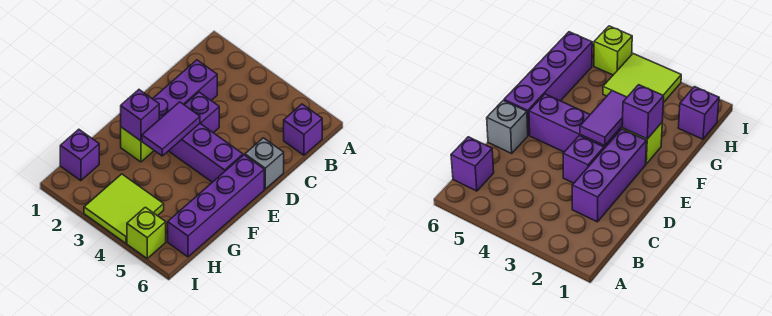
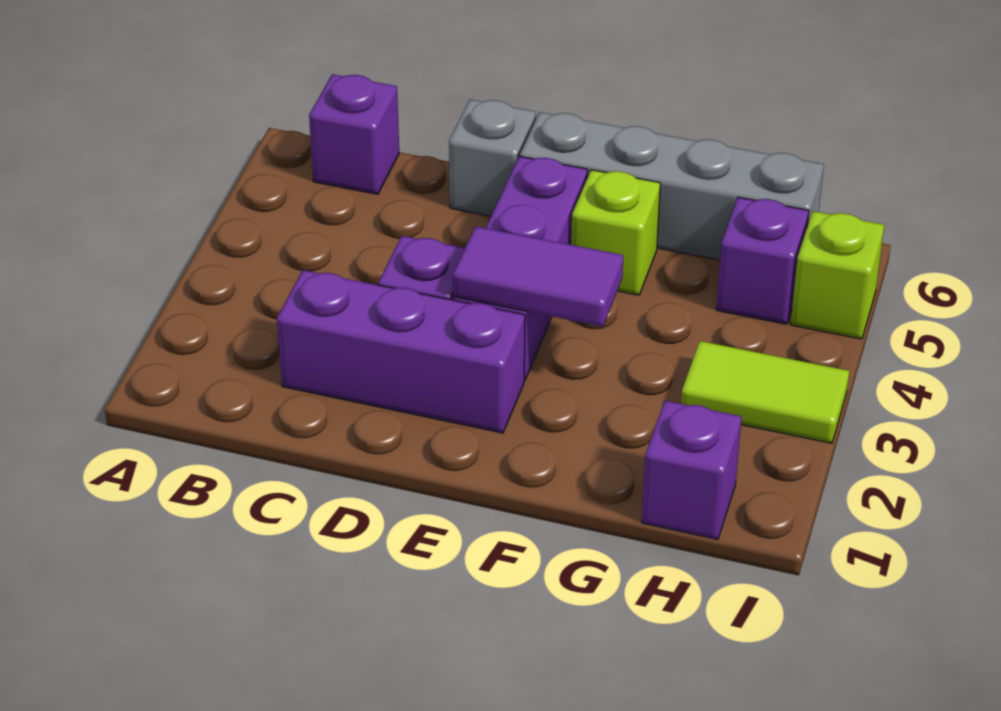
purple brick E6:H6 level 1 -> grey brick E6:H6 level 1
lime brick F2 level 1 -> lime brick F5 level 1
purple brick F2 level 2 -> purple brick H5 level 1
lime tile H3:I4 level 1 -> lime tile H3:I3 level 1

